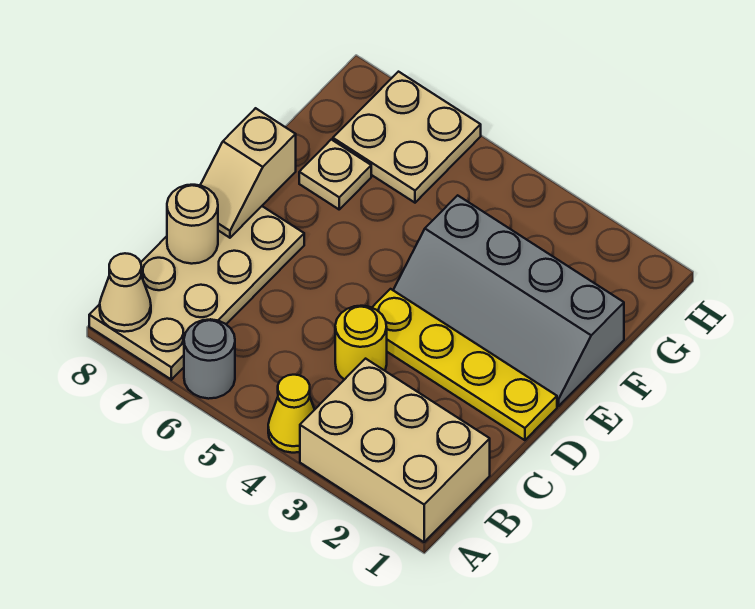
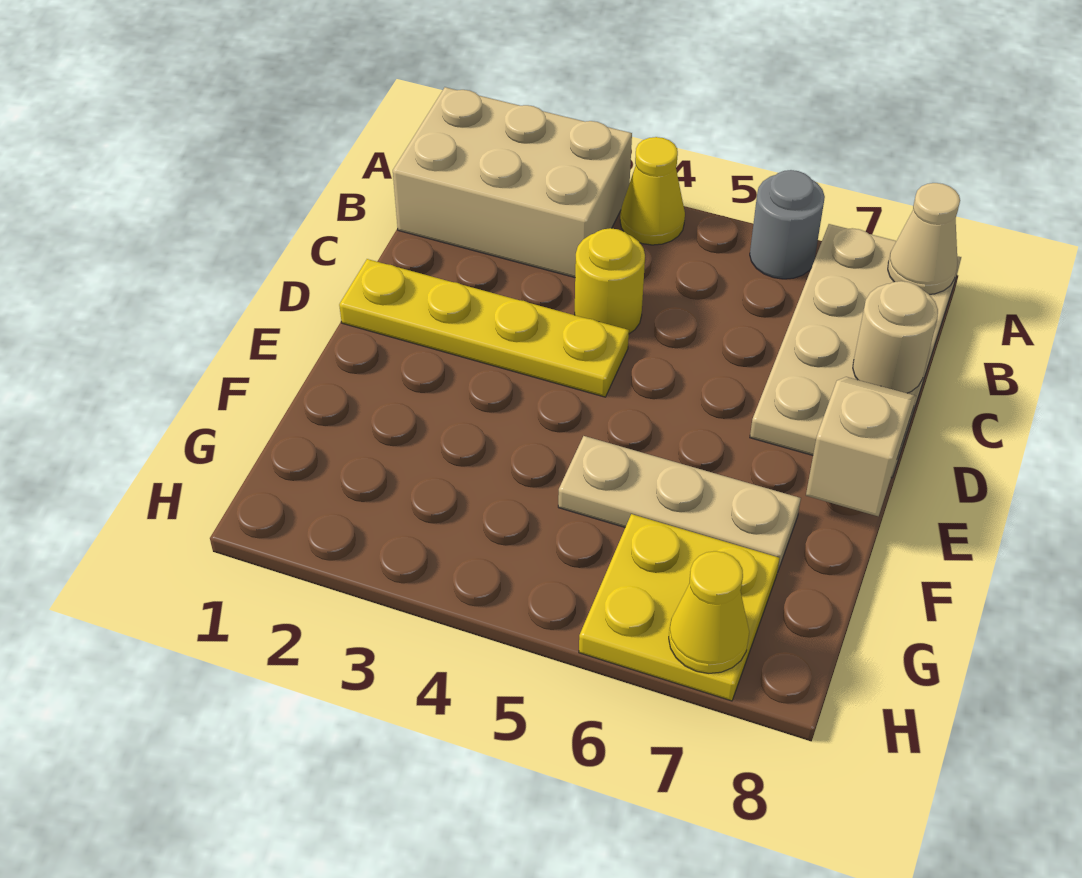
grey slope E1:F4 level 1 top F -> none
tan plate F7 level 1 -> tan plate F5:F7 level 1
tan plate G6:H7 level 1 -> yellow plate G6:H7 level 1
none -> yellow cone H7 level 2

